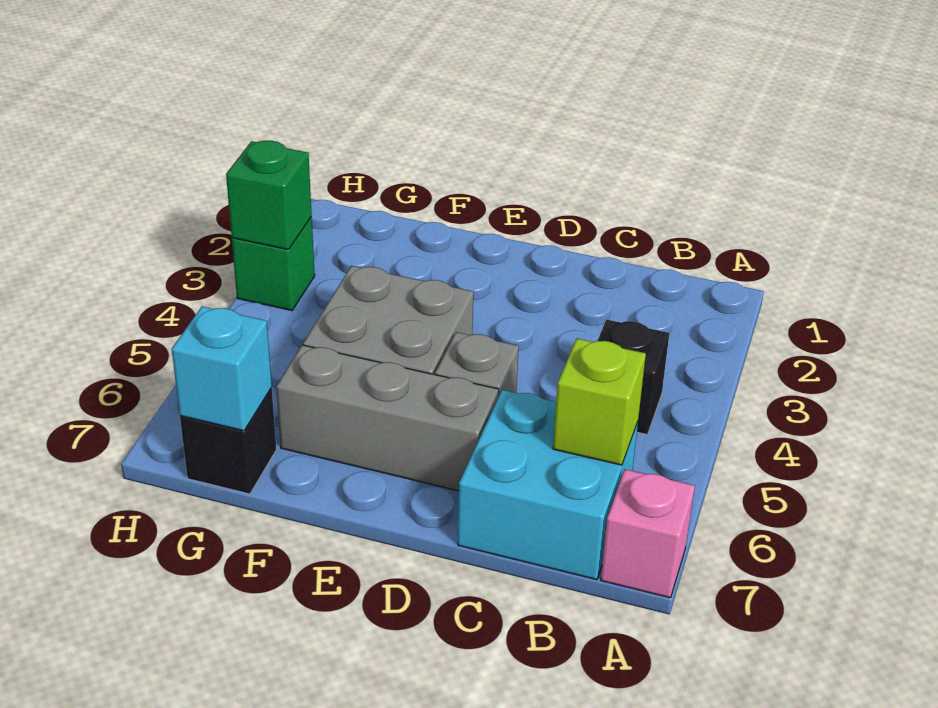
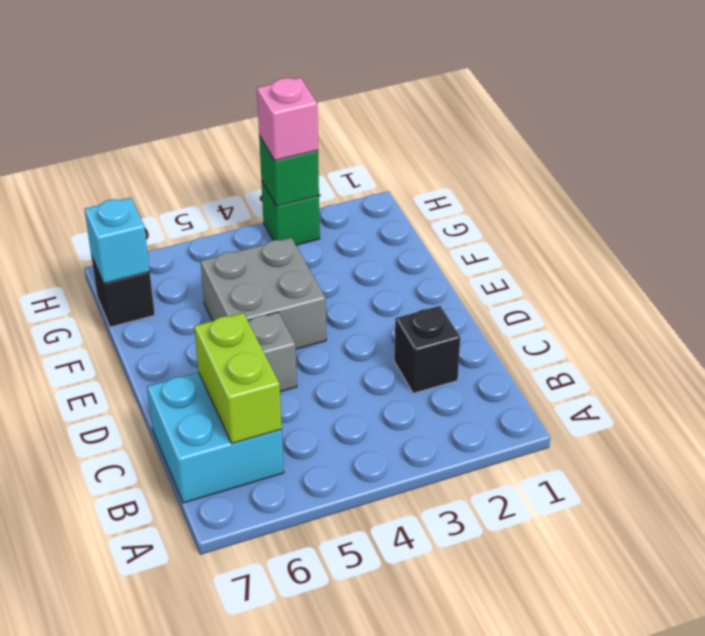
pink brick A7 level 1 -> pink brick H3 level 3
black brick B4 level 1 -> black brick C2 level 1
lime brick B6 level 2 -> lime brick B6:C6 level 2
grey brick D6:F6 level 1 -> none

